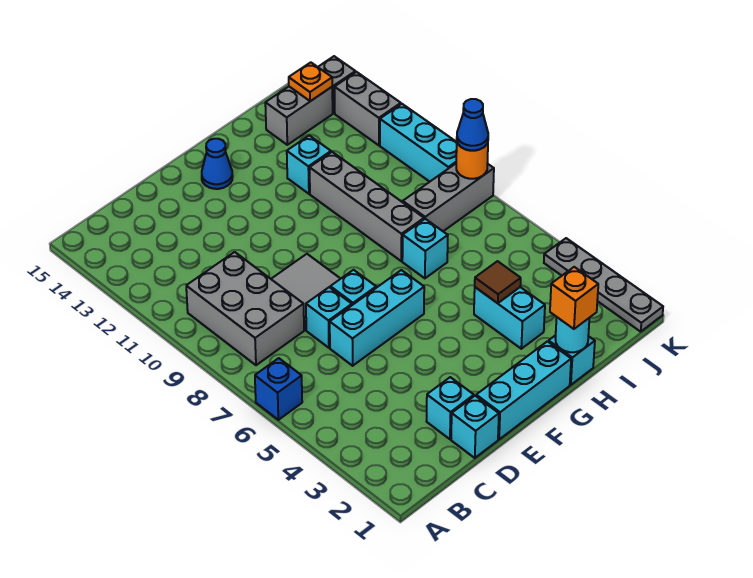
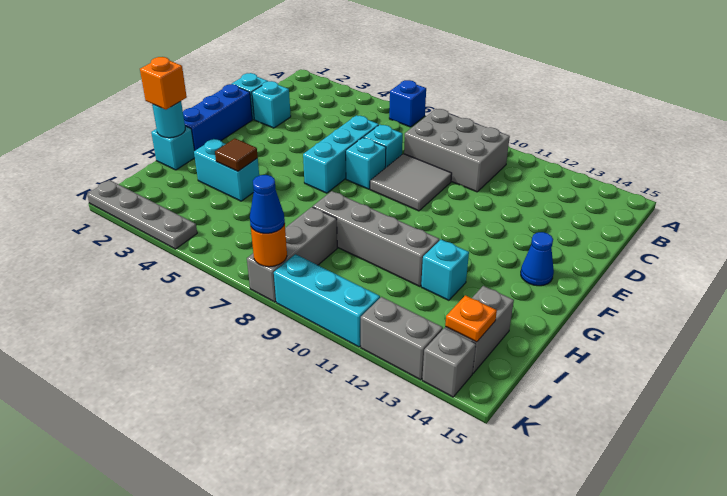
cyan brick E1:G1 level 1 -> blue brick E1:G1 level 1
cyan brick H7 level 1 -> none

